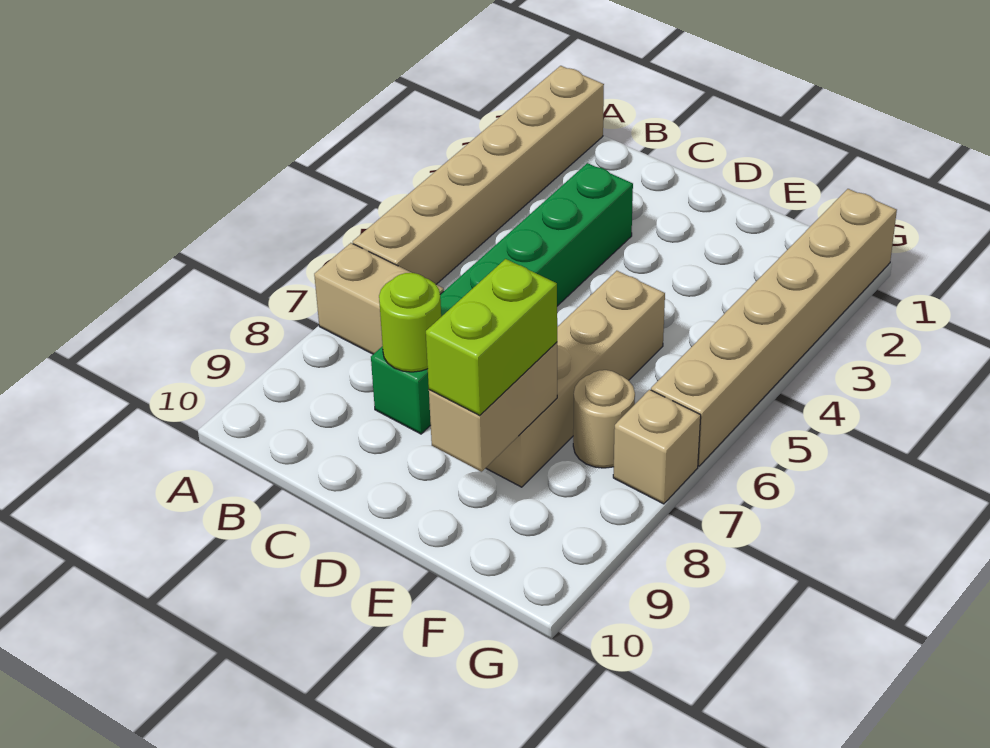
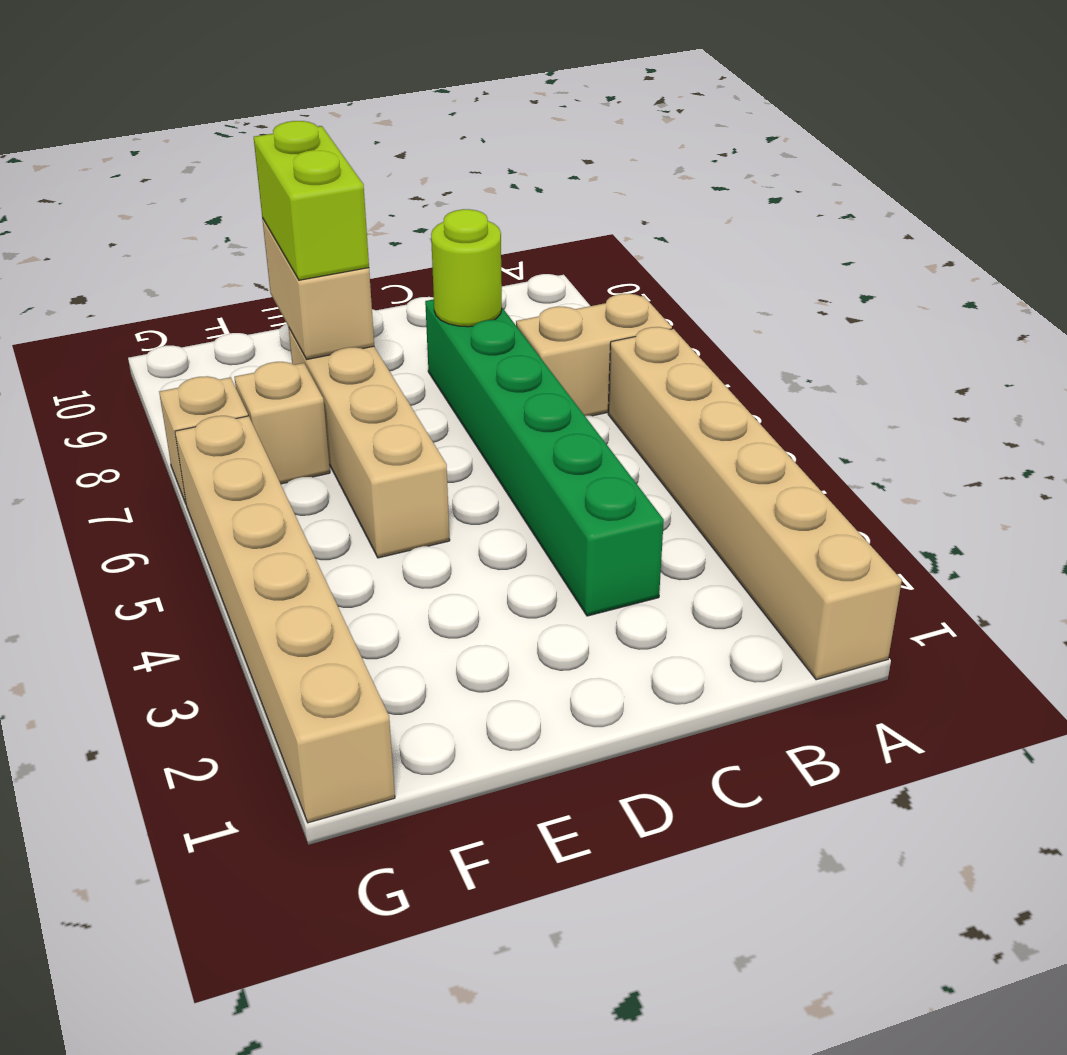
tan round brick F7 level 1 -> tan brick F7 level 1

